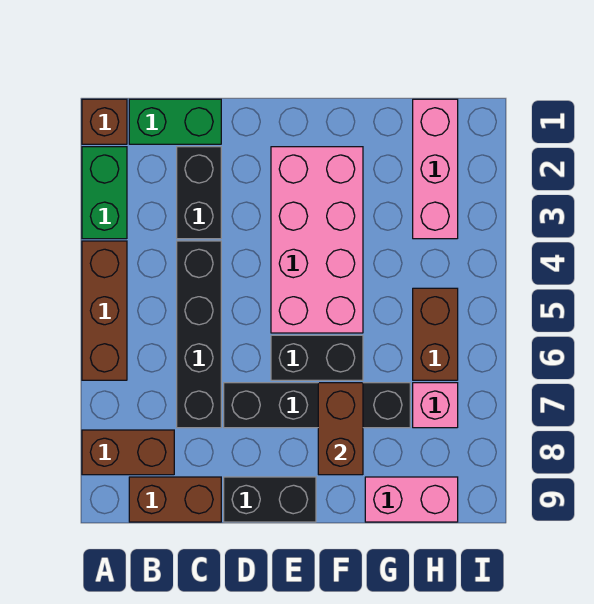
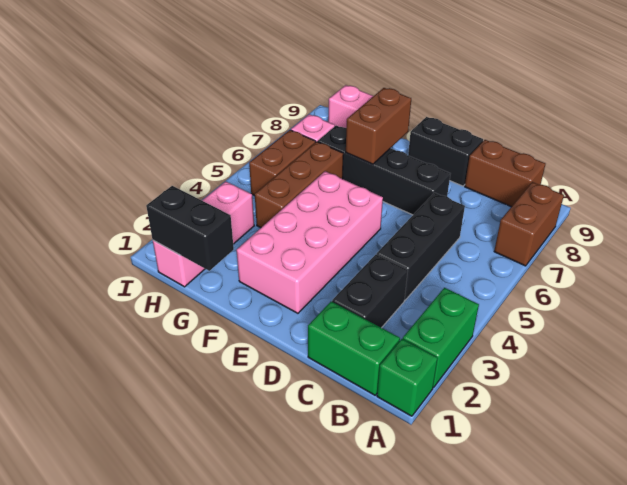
brown brick A1 level 1 -> green brick A1 level 1
brown brick A4:A6 level 1 -> brown brick G4:G6 level 1
brown brick A8:B8 level 1 -> brown brick A7:A8 level 1
black brick C4:C7 level 1 -> black brick C4:C6 level 1
black brick E6:F6 level 1 -> black brick G1:H1 level 2

